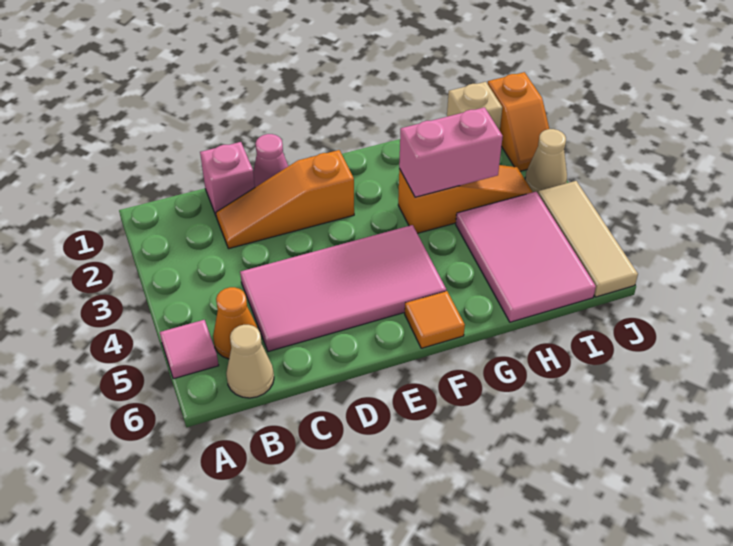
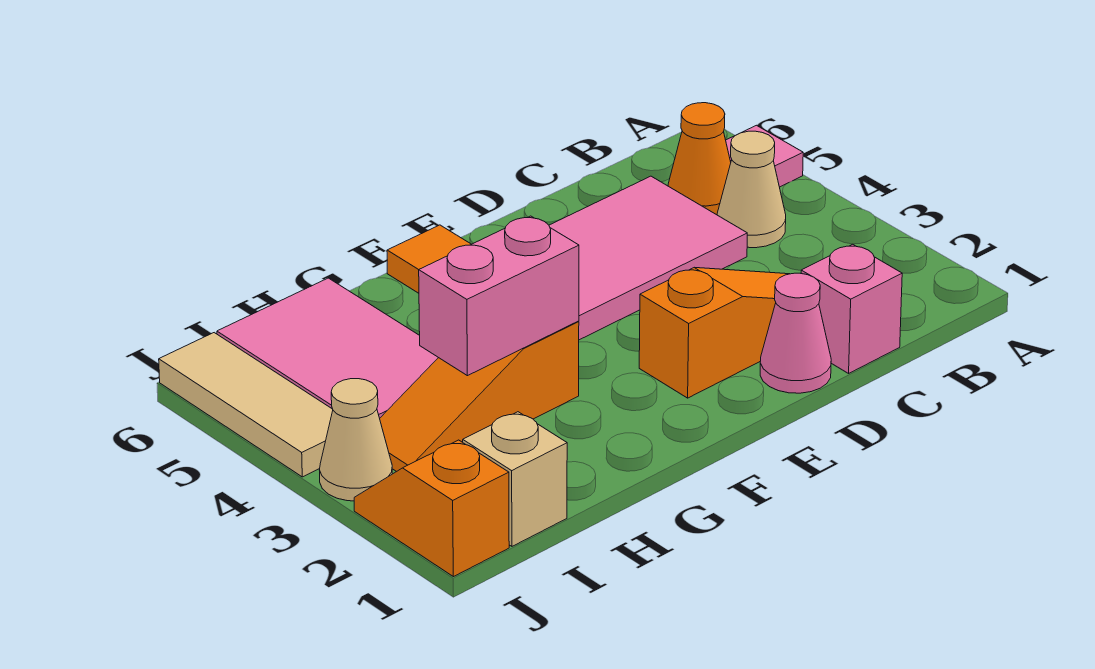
tan cone B6 level 1 -> tan cone B4 level 1

